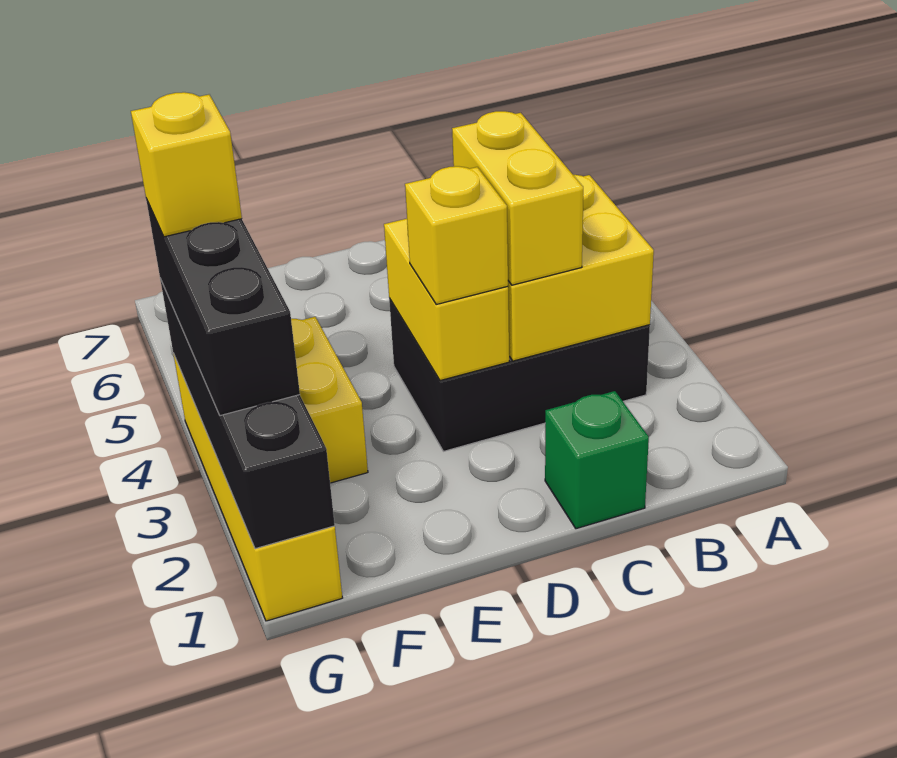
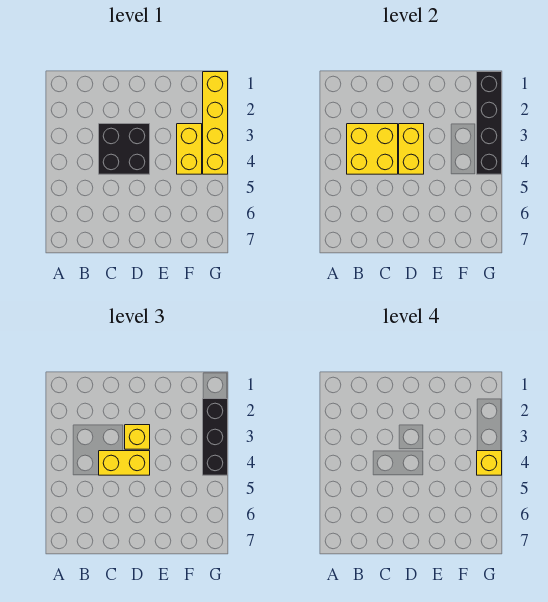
black brick B3:D4 level 1 -> black brick C3:D4 level 1
green brick C1 level 1 -> none
yellow brick C3:C4 level 3 -> yellow brick C4:D4 level 3

